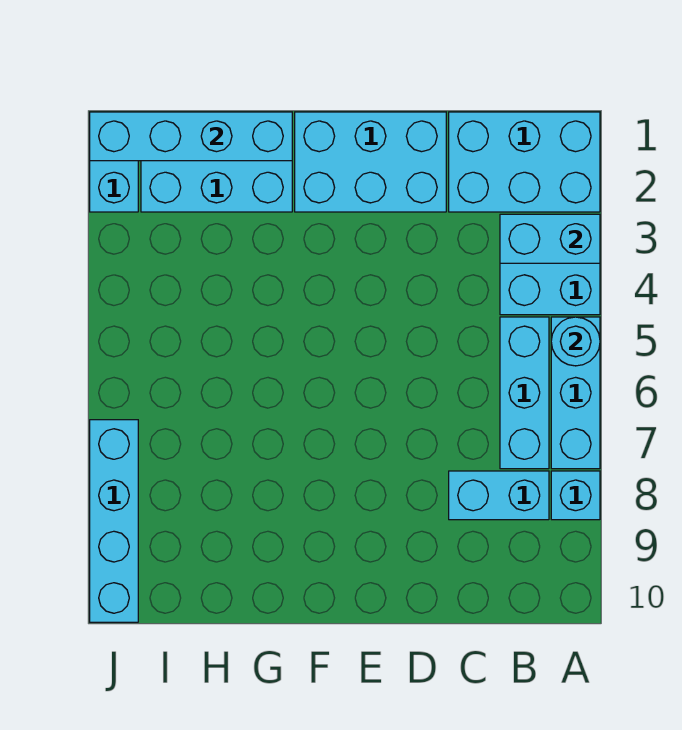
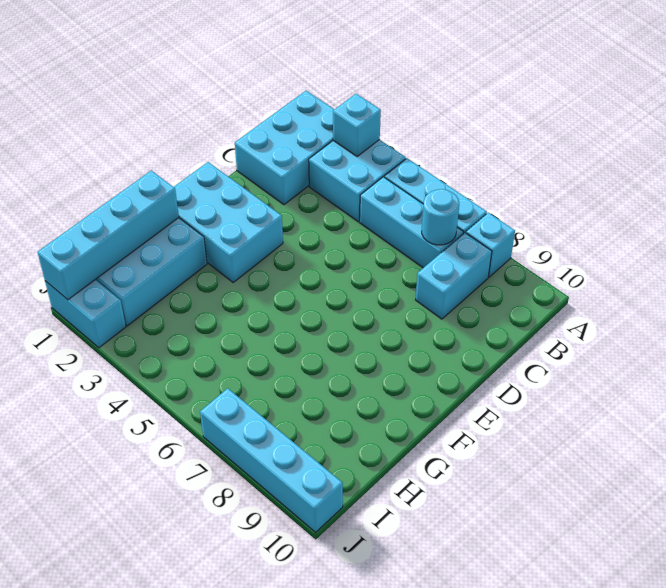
cyan brick A3:B3 level 2 -> cyan brick A3 level 2
cyan round brick A5 level 2 -> cyan round brick B7 level 2
cyan brick D1:F2 level 1 -> cyan brick E1:F3 level 1

